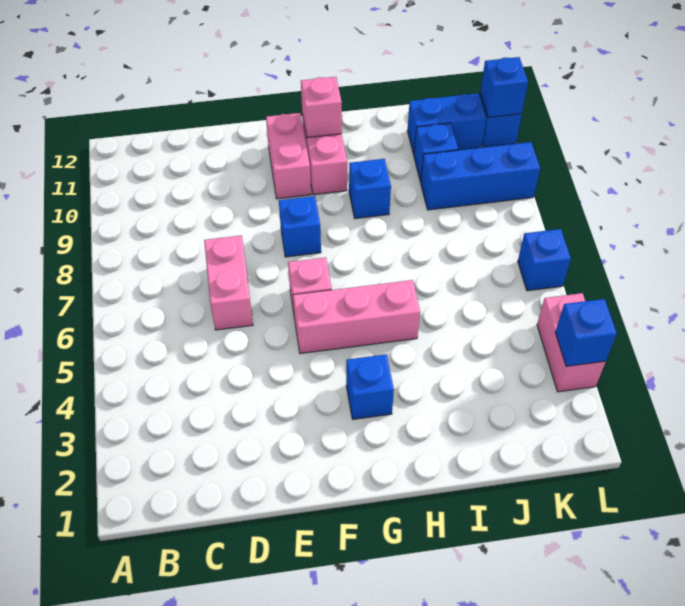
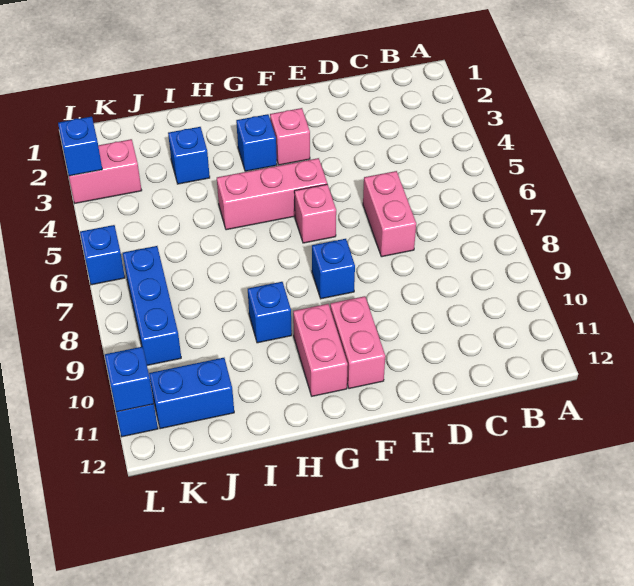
pink brick G11 level 2 -> pink brick F3 level 1
blue brick J9:L9 level 1 -> blue brick K7:K9 level 1
blue brick J10 level 1 -> blue brick I3 level 1
pink brick L3:L4 level 1 -> pink brick K3:L3 level 1

